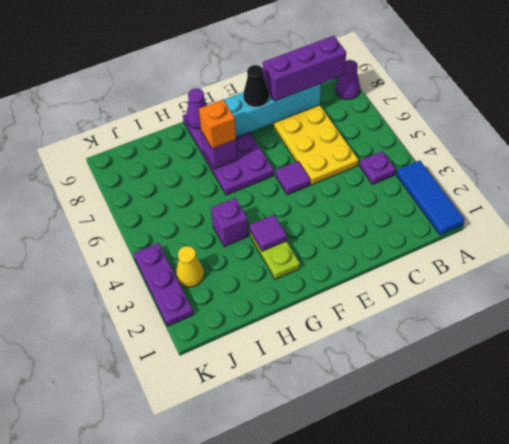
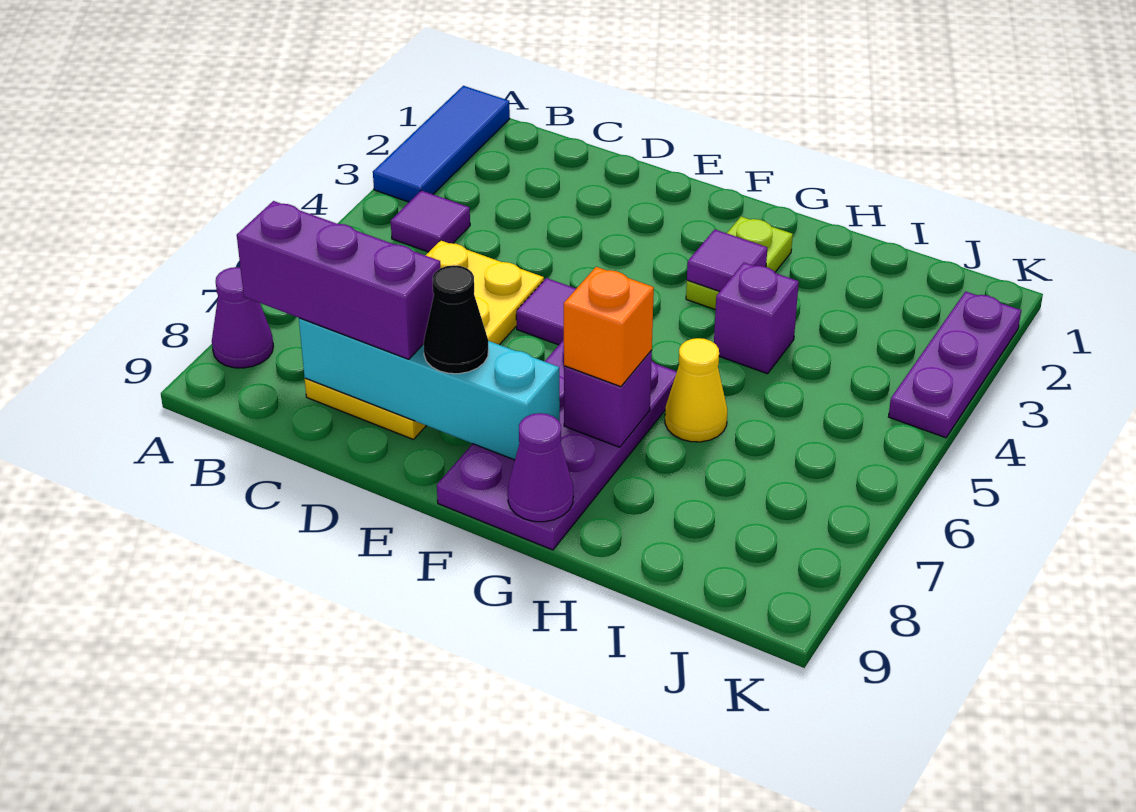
purple plate B4 level 1 -> purple tile B4 level 1
yellow cone J3 level 1 -> yellow cone H6 level 1

